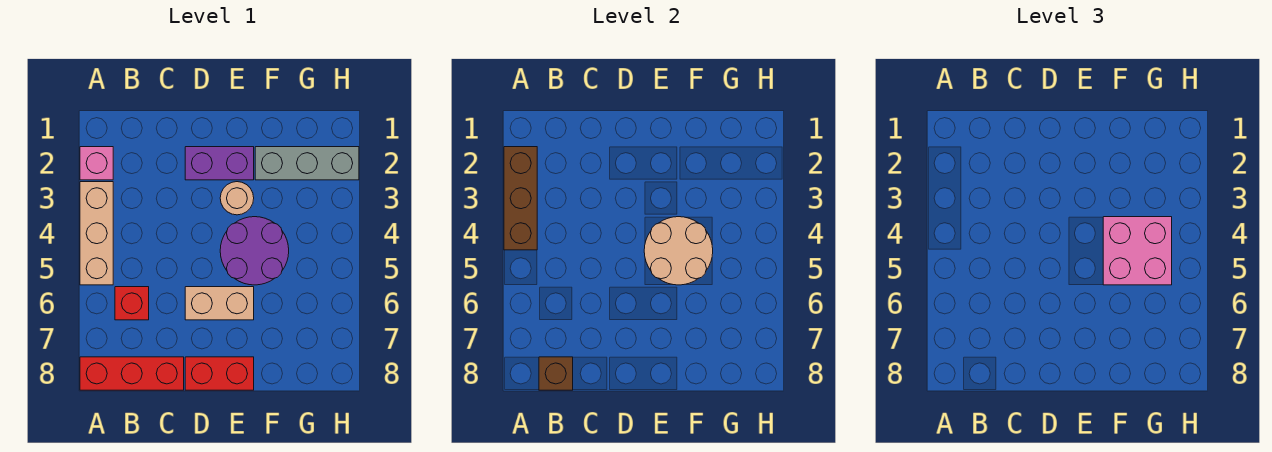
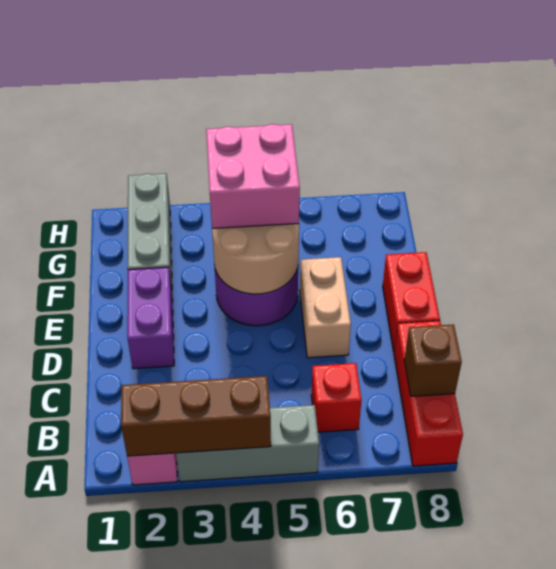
tan brick A3:A5 level 1 -> grey brick A3:A5 level 1
tan round brick E3 level 1 -> none

